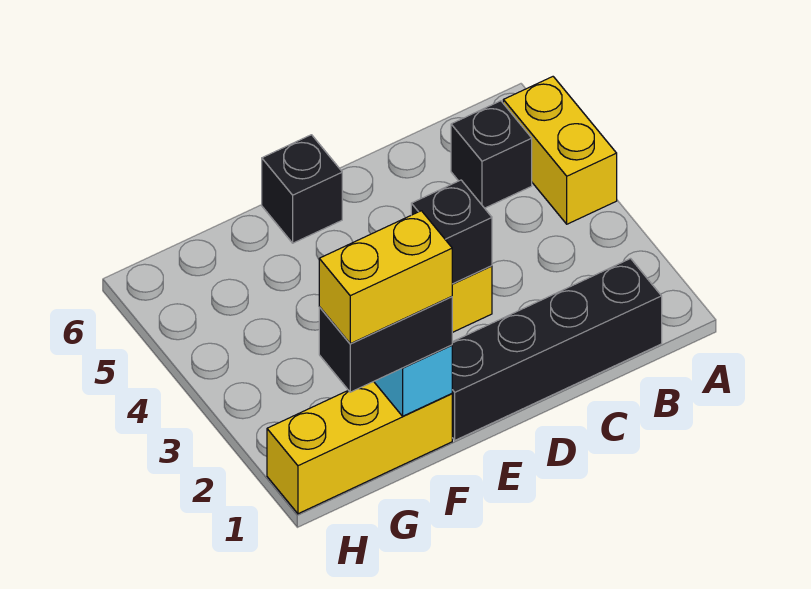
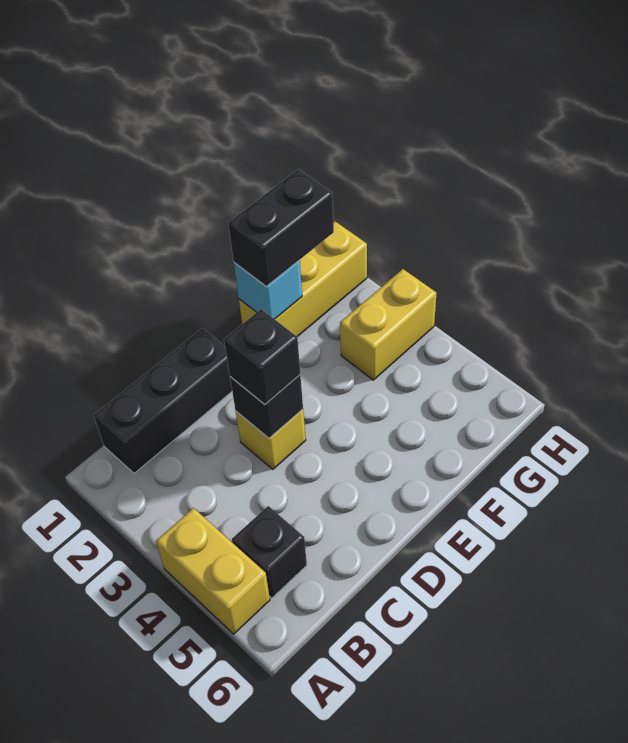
black brick B1:E1 level 1 -> black brick B1:D1 level 1
black brick E6 level 1 -> black brick D3 level 3
yellow brick F1:G1 level 4 -> yellow brick G3:H3 level 1

